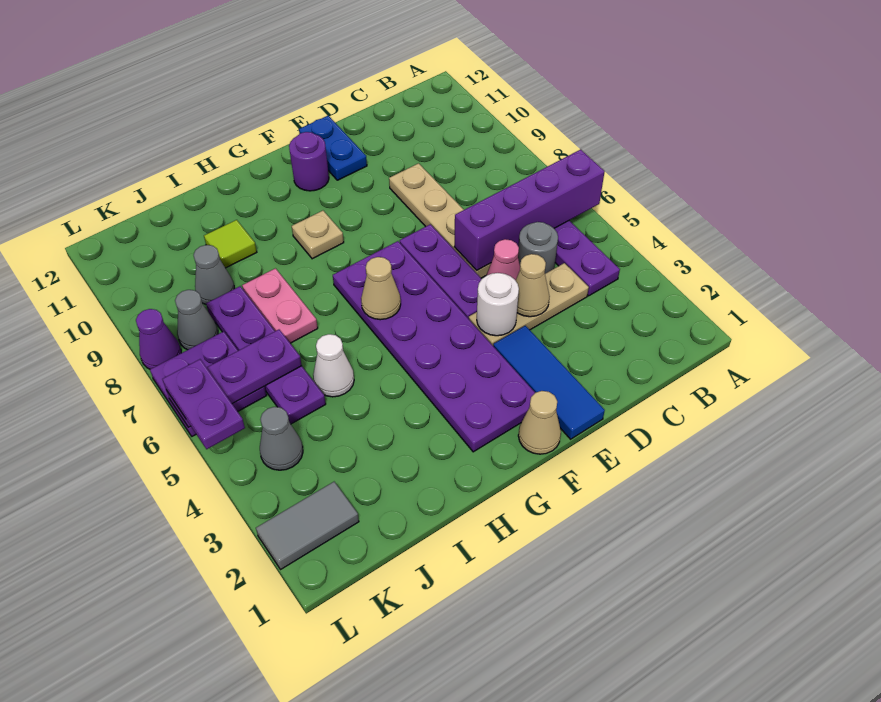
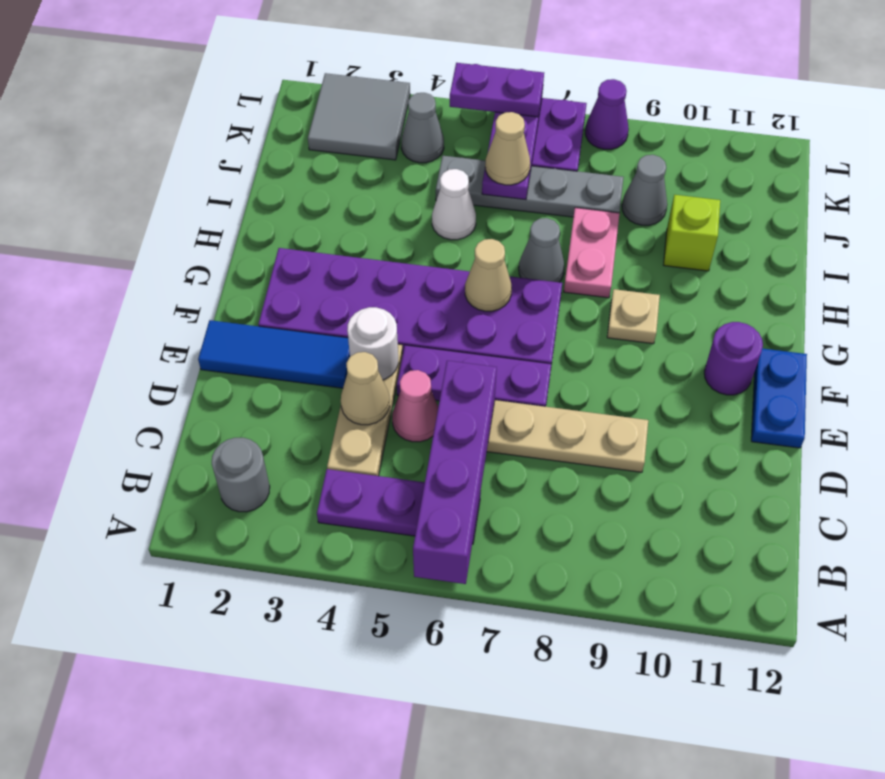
grey round brick C5 level 1 -> grey round brick B2 level 1
blue plate E11:E12 level 1 -> blue plate E12:F12 level 1
tan cone F1 level 1 -> tan cone J6 level 3
pink plate I7:I8 level 1 -> pink plate H8:I8 level 1
lime tile I10 level 1 -> lime brick I10 level 1
purple plate J5:J8 level 1 -> grey plate J5:J8 level 1
grey tile K2:L2 level 1 -> grey tile K2:L3 level 1
grey cone K8 level 1 -> grey cone H7 level 1

